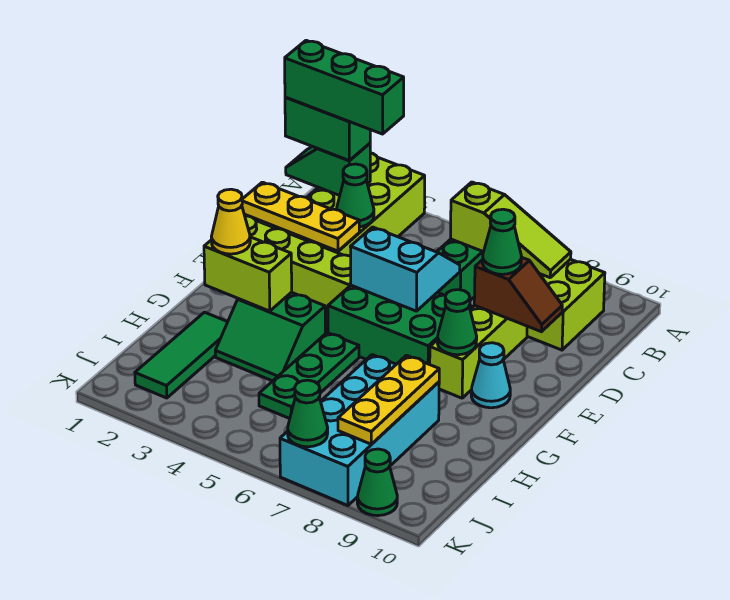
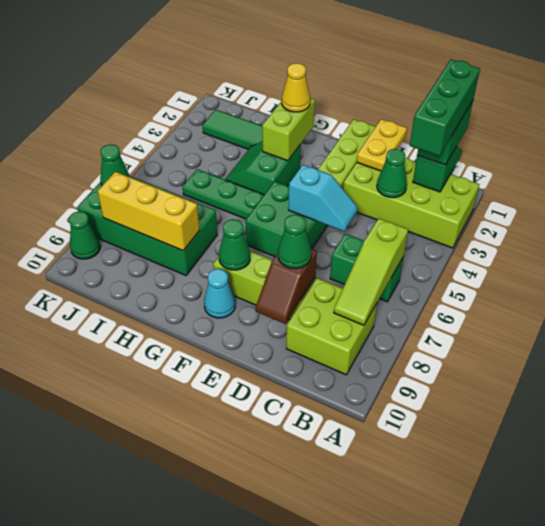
yellow plate D1:D3 level 2 -> yellow plate D1:D2 level 2
cyan slope D5:E6 level 2 top E -> cyan slope D5:E5 level 2 top E
green brick E5:F7 level 1 -> green brick E5:F6 level 1
cyan brick H7:K8 level 1 -> green brick H7:K8 level 1
yellow plate H8:J8 level 2 -> yellow brick H8:J8 level 2

